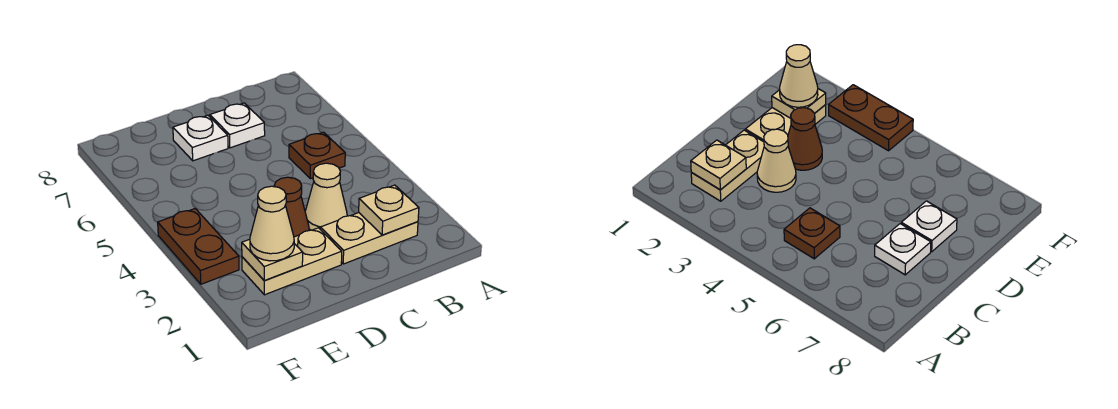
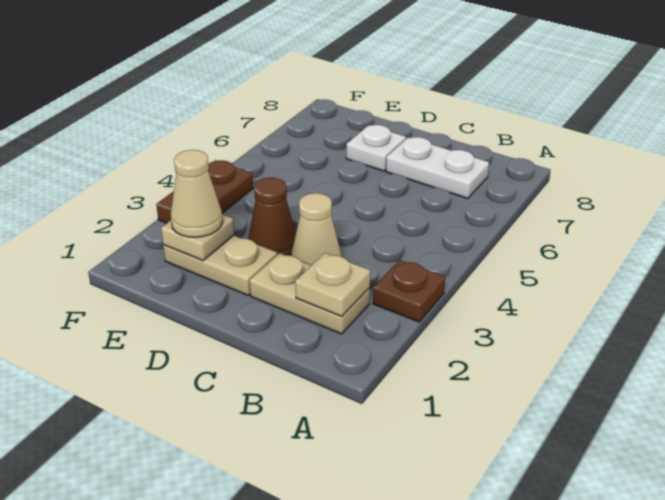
brown plate B5 level 1 -> brown plate A3 level 1
white plate C7 level 1 -> white plate B7:C7 level 1

